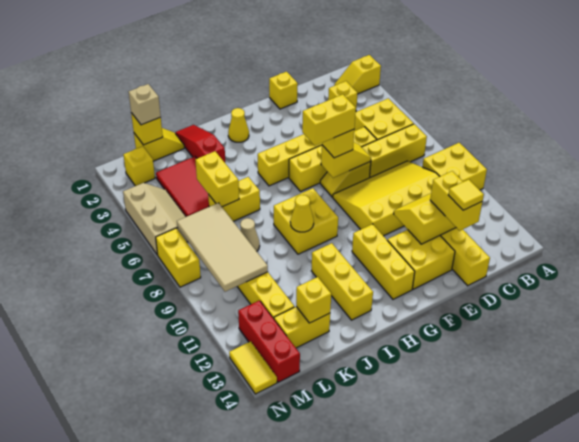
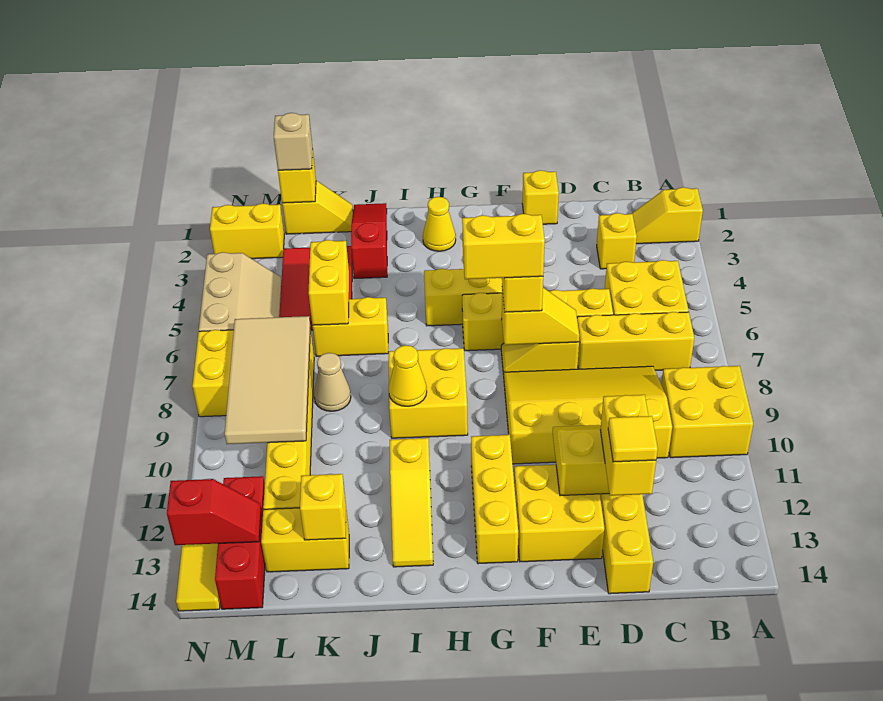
yellow brick I11:I13 level 1 -> yellow slope I11:I13 level 1 top 11
yellow brick M2 level 1 -> yellow brick M2:N2 level 1
none -> red slope M13:N13 level 2 top N

